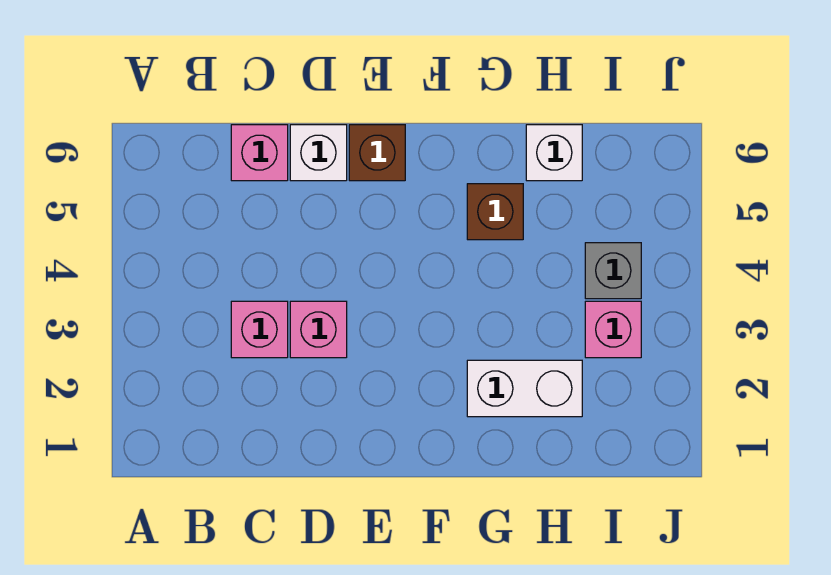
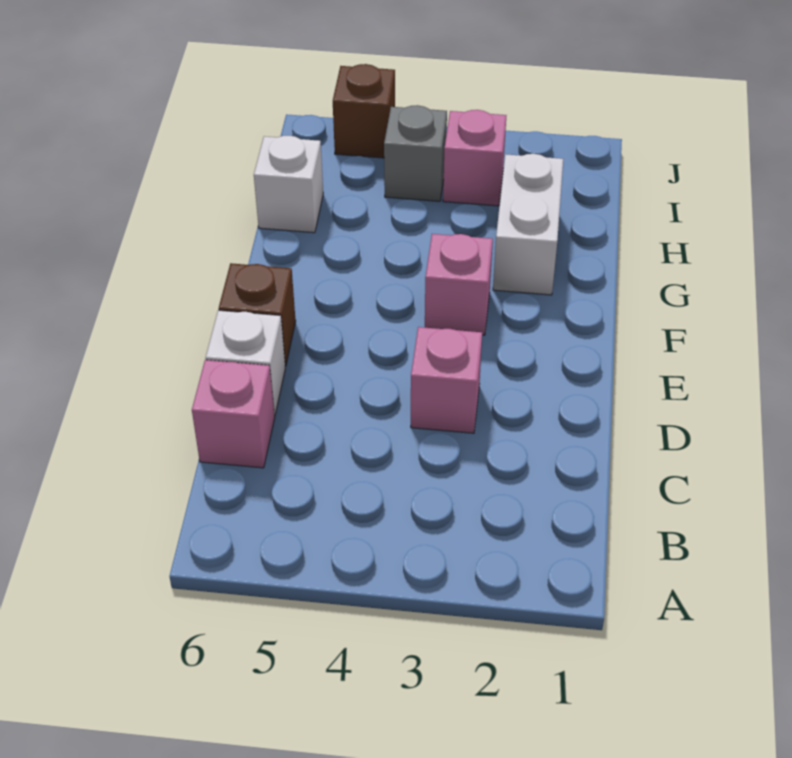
pink brick C3 level 1 -> pink brick F3 level 1
brown brick G5 level 1 -> brown brick J5 level 1

